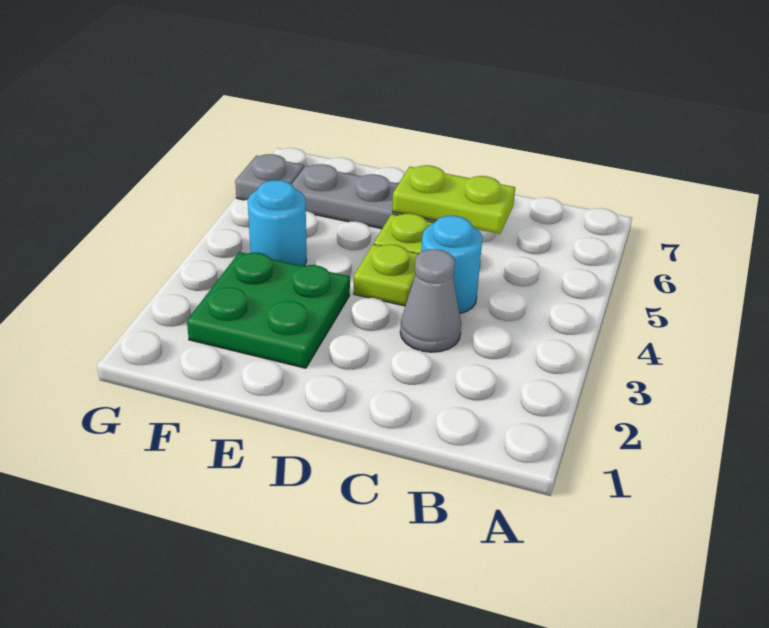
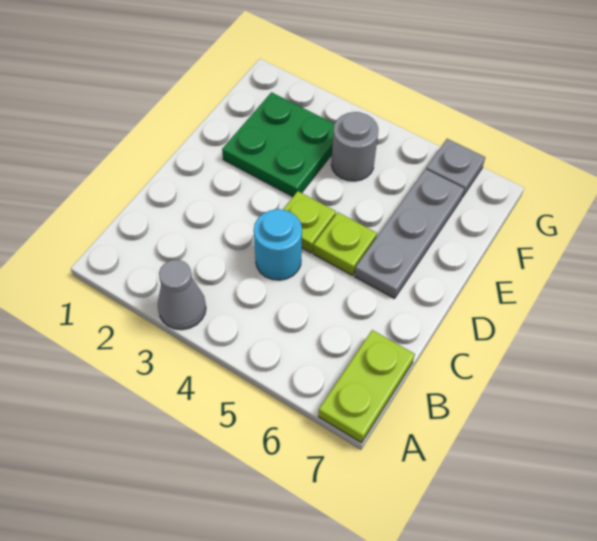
grey cone C3 level 1 -> grey cone A3 level 1
lime plate C6:D6 level 2 -> lime plate A7:B7 level 1
cyan round brick F4 level 1 -> grey round brick F4 level 1

